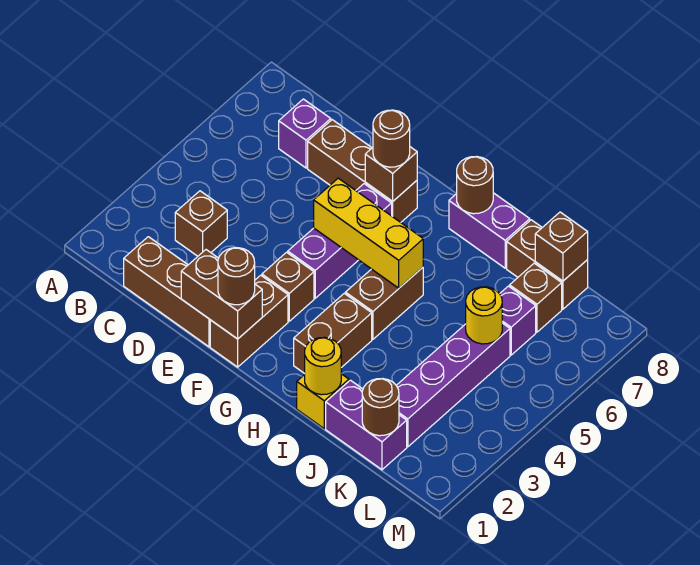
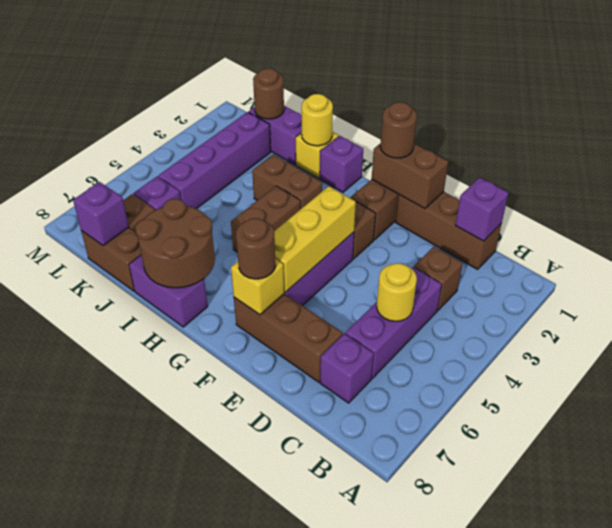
none -> purple brick C1 level 2
none -> purple brick C4:C6 level 1
yellow brick F5:H5 level 2 -> yellow brick F4:F6 level 2
brown brick F7 level 2 -> yellow brick F7 level 2
none -> purple brick H1 level 1
brown brick H2:H3 level 1 -> brown brick H3:I3 level 1
brown round brick H8 level 2 -> brown round brick H7:I8 level 2
yellow round brick K5 level 2 -> yellow round brick C5 level 2
brown brick K8 level 2 -> purple brick K8 level 2

